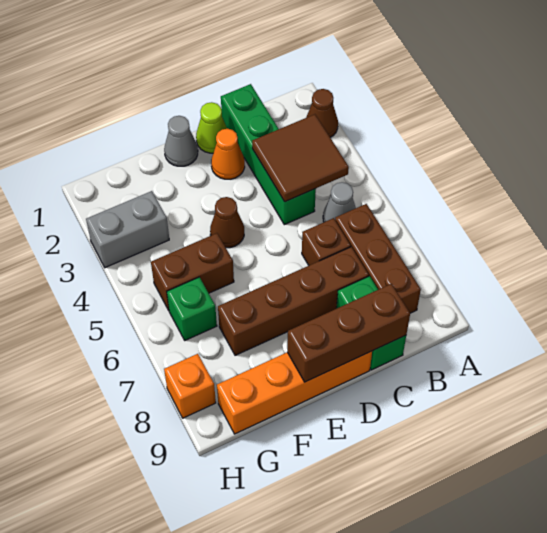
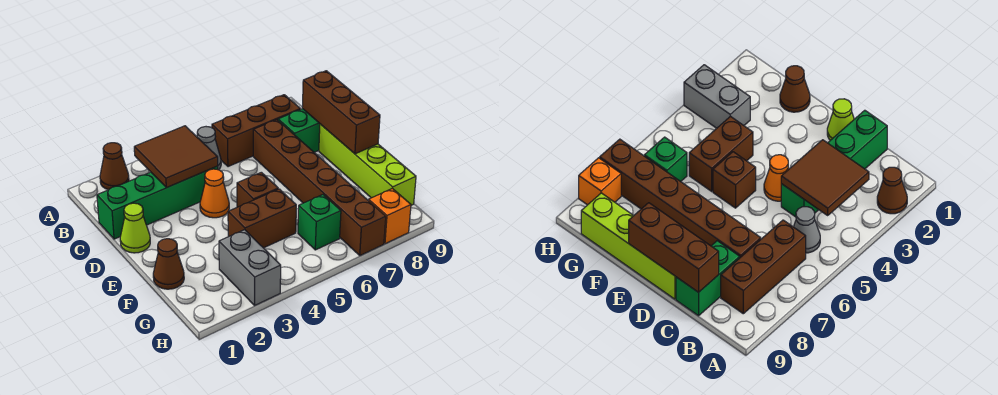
brown brick C6 level 1 -> brown brick E5 level 1
brown brick C7:F7 level 1 -> brown brick C7:H7 level 1
orange cone D2 level 1 -> orange cone D4 level 1
orange brick D9:G9 level 1 -> lime brick D9:G9 level 1
grey cone E1 level 1 -> none
brown cone E4 level 1 -> brown cone F1 level 1
brown brick F5:G5 level 1 -> brown brick F4:F5 level 1

